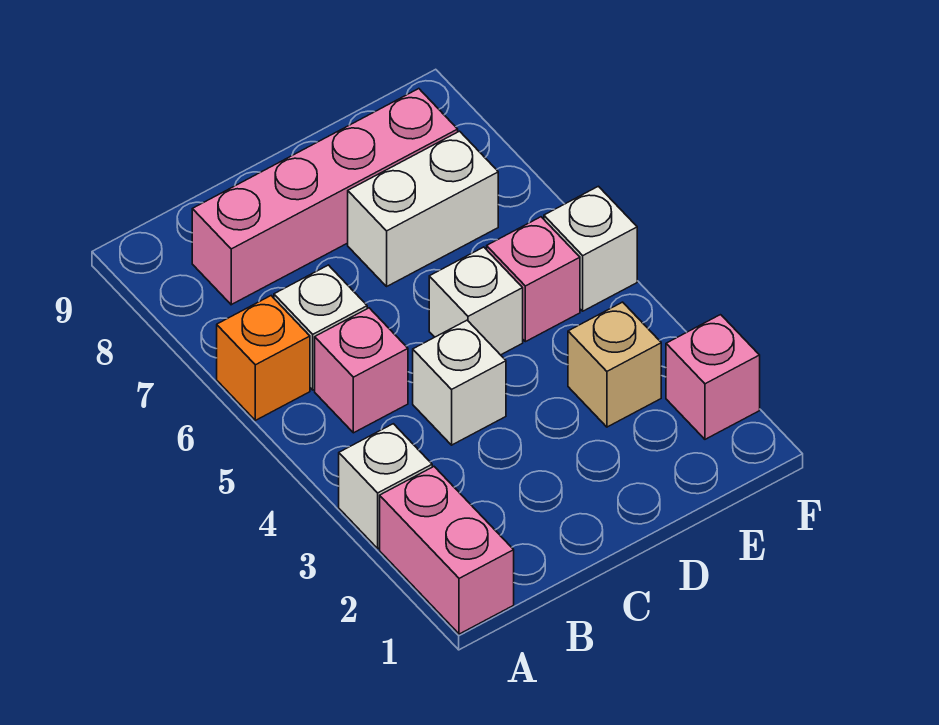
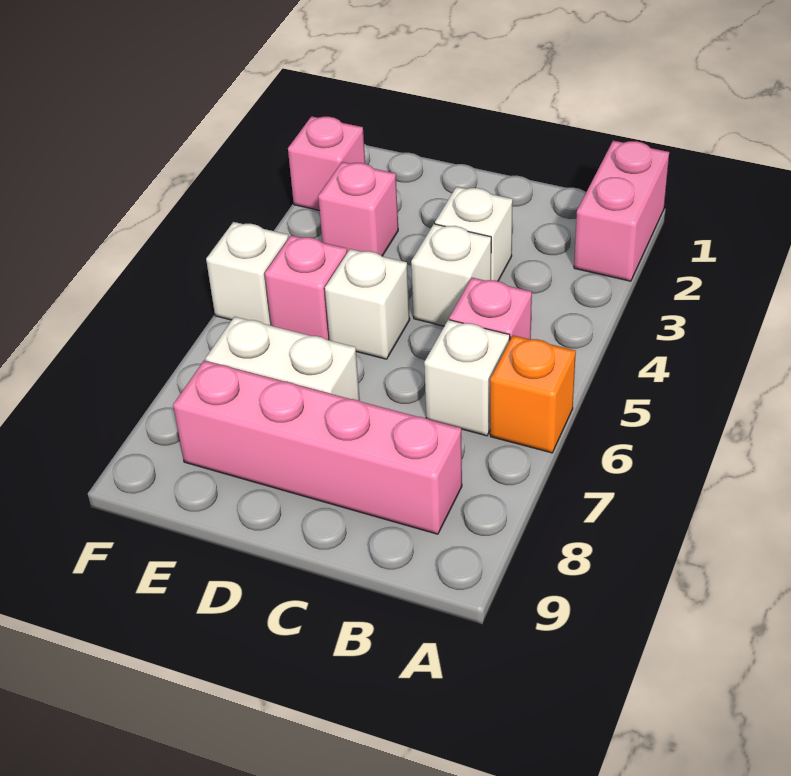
white brick A3 level 1 -> white brick C3 level 1
tan brick E3 level 1 -> pink brick E3 level 1

